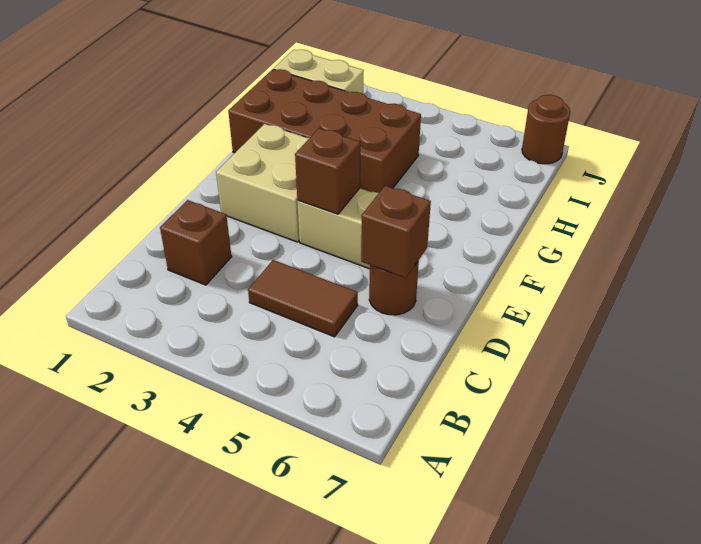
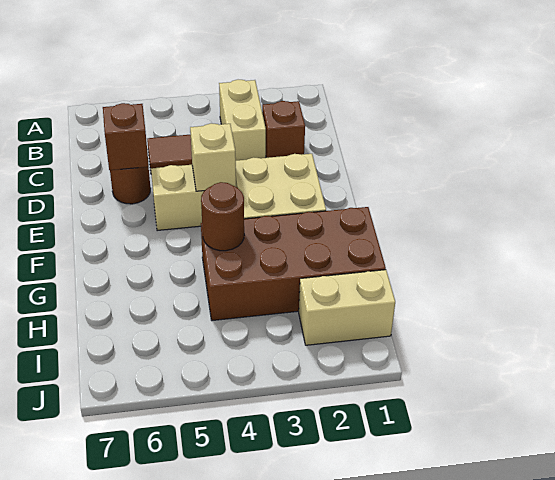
none -> tan brick B3:C3 level 1
brown brick E4 level 2 -> tan brick E4 level 2
brown round brick J7 level 1 -> brown round brick G4 level 2

